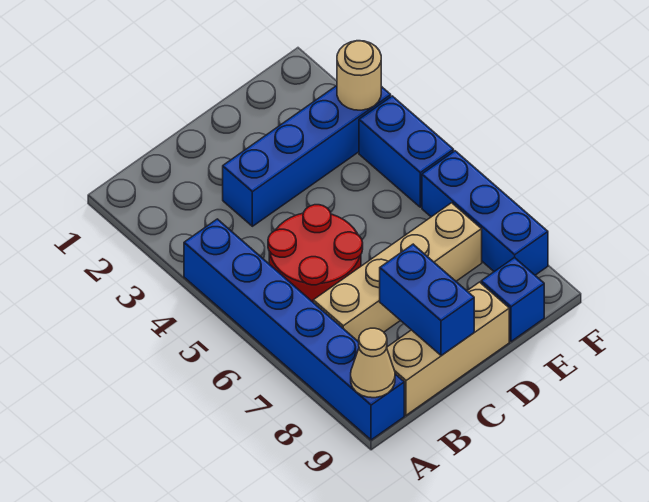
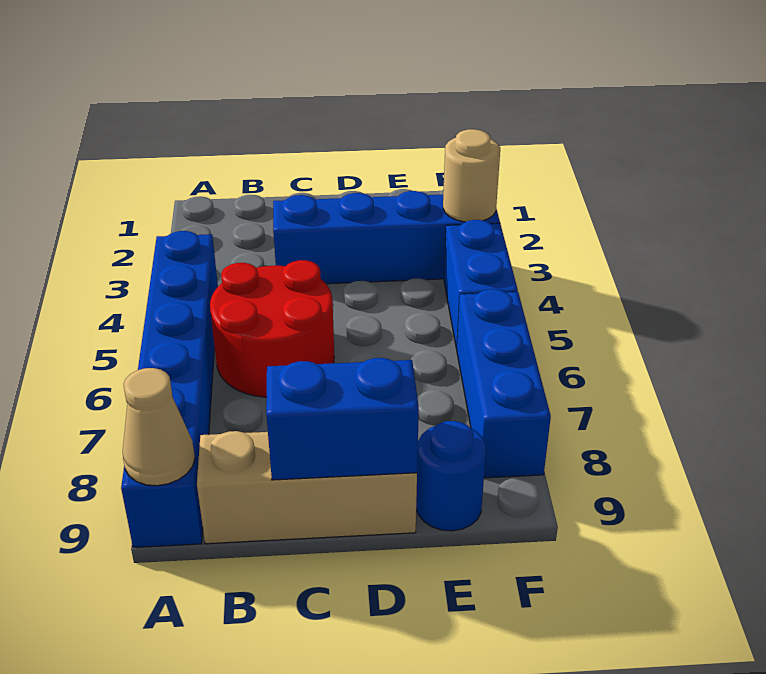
tan brick B7:E7 level 1 -> none
blue brick C8:C9 level 2 -> blue brick C9:D9 level 2
blue brick E9 level 1 -> blue round brick E9 level 1

